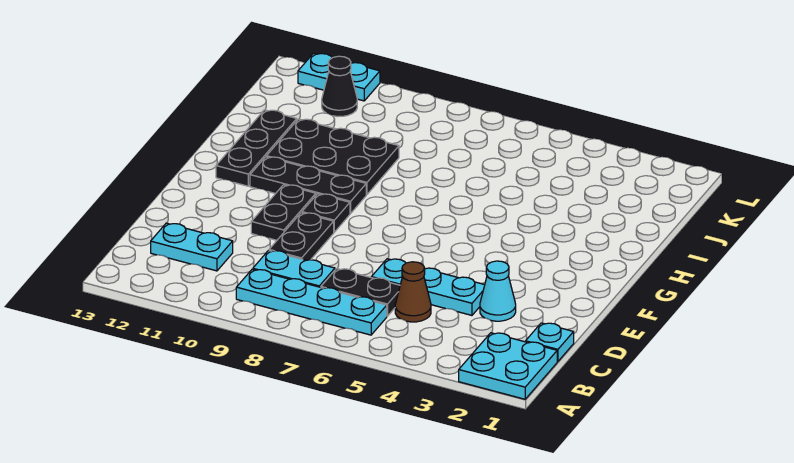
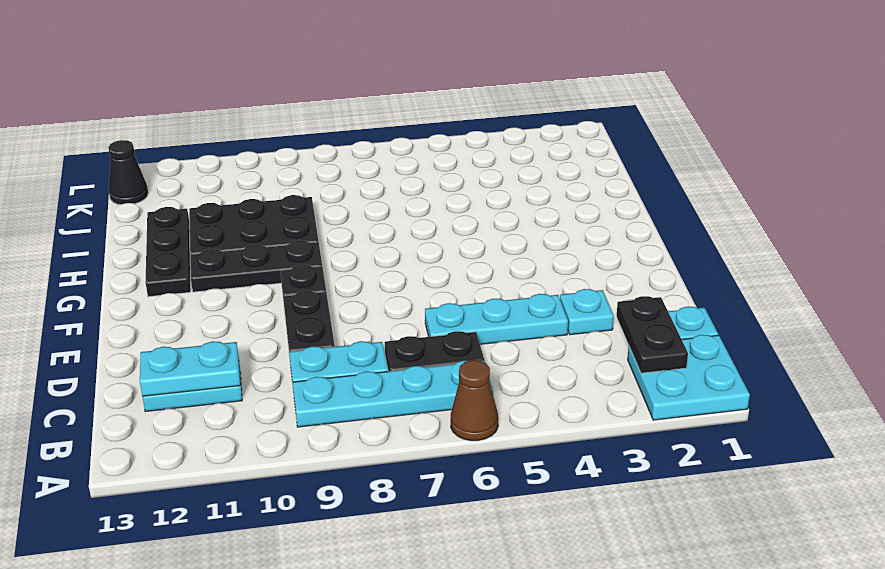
brown cone C5 level 1 -> brown cone A6 level 1
cyan cone D3 level 1 -> cyan plate D3 level 1
black plate E10:F10 level 1 -> black plate B2:C2 level 2
black cone K11 level 1 -> black cone K13 level 1
cyan plate L11:L12 level 1 -> cyan plate C11:C12 level 2

